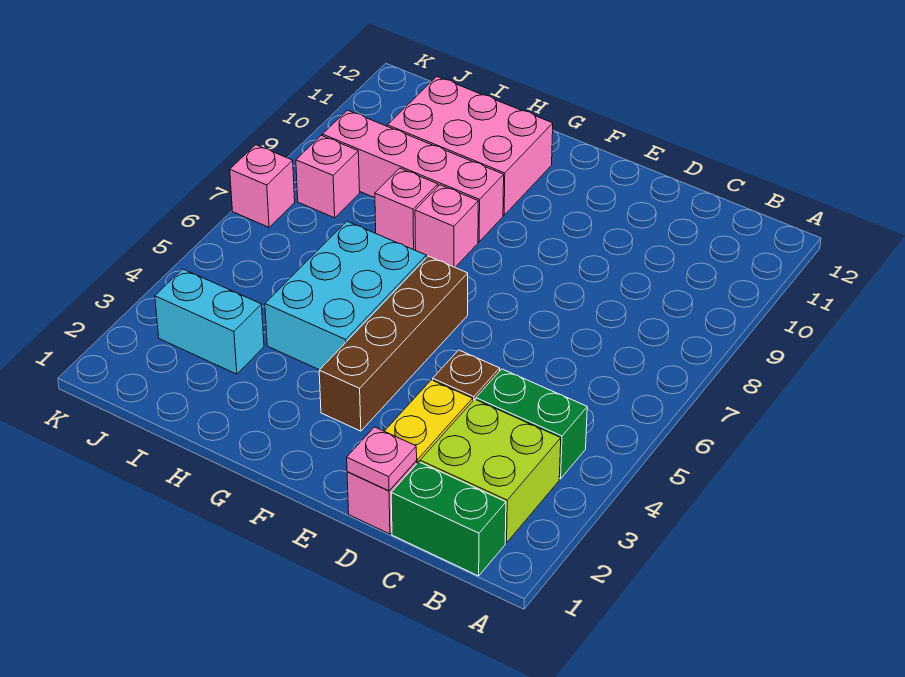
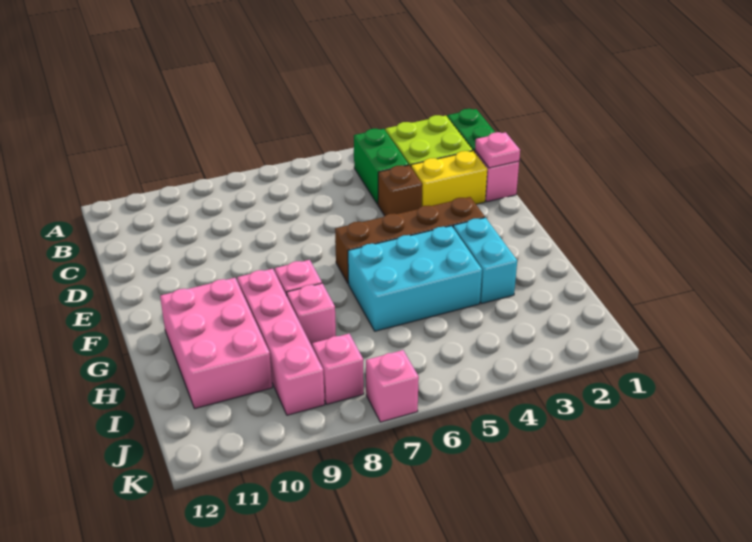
cyan brick I3:J3 level 1 -> cyan brick G3:H3 level 1

